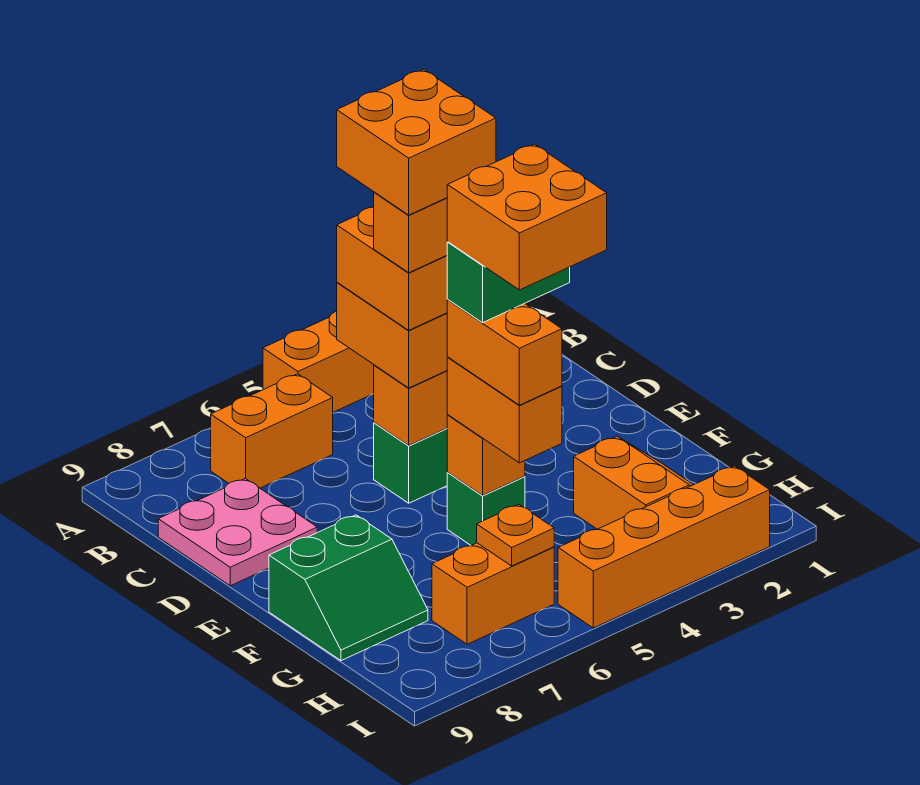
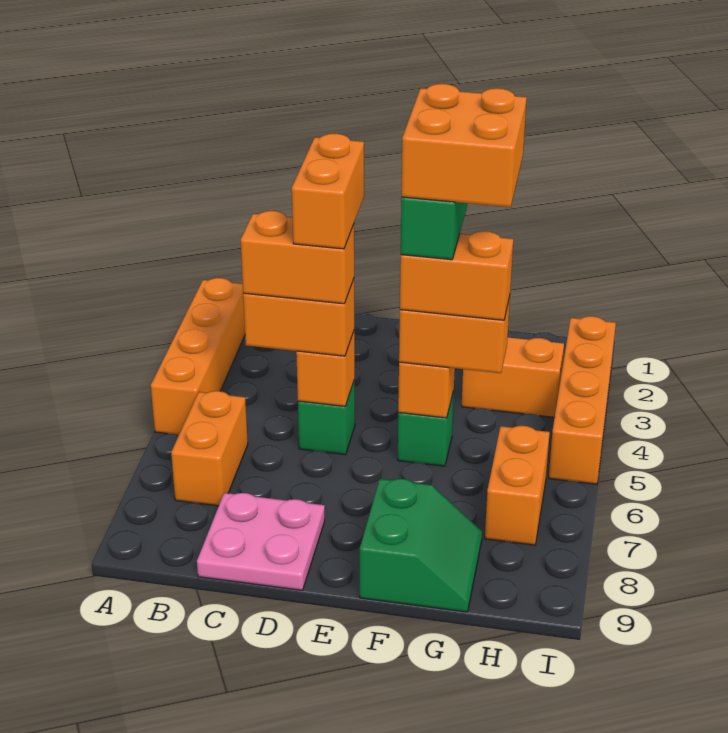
orange brick C4:D5 level 6 -> none
orange plate H6 level 2 -> none

